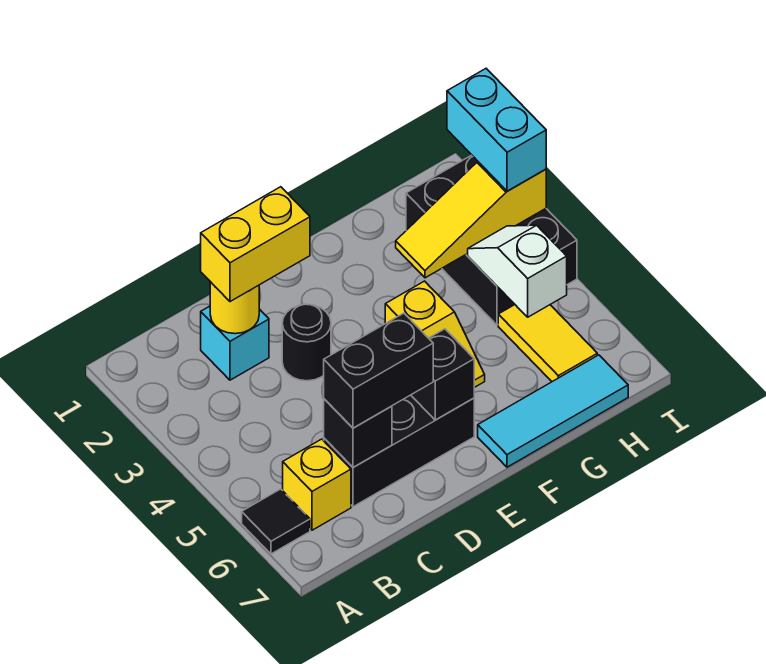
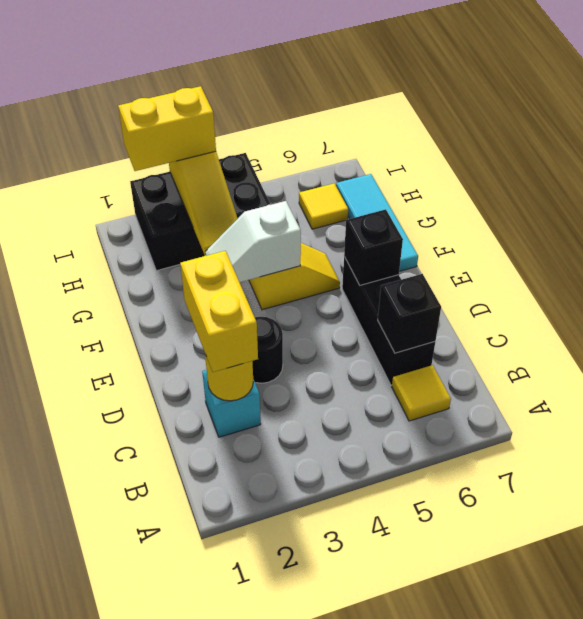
black tile A6 level 1 -> none
yellow brick B6 level 1 -> yellow tile B6 level 1
black brick C6:D6 level 3 -> none
white slope H4:H5 level 2 top 5 -> white slope F3:F4 level 2 top 4
yellow tile H5:H6 level 1 -> yellow tile H6 level 1
cyan brick I2:I3 level 3 -> yellow brick I2:I3 level 3

